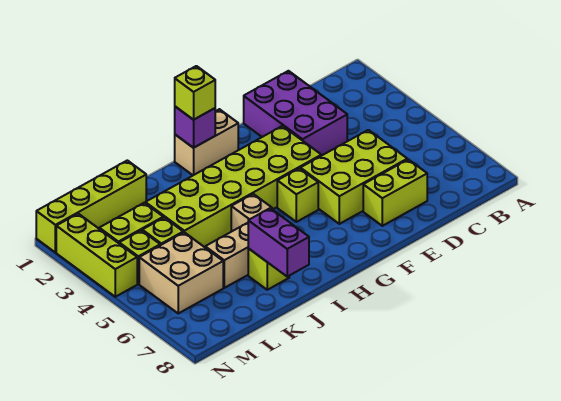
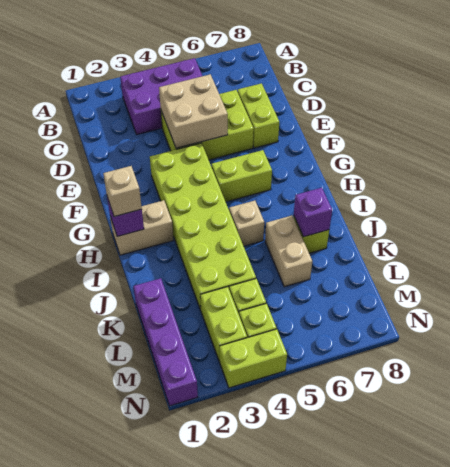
purple brick D1:E3 level 1 -> purple brick B3:C5 level 1
lime brick D5:F6 level 1 -> lime brick D4:E6 level 1
tan brick G1:H1 level 1 -> tan brick H1:H2 level 1
lime brick G5 level 1 -> lime brick G5:G6 level 1
lime brick H1 level 3 -> tan brick H1 level 3
purple brick J7:J8 level 2 -> purple brick J7 level 2
lime brick K1:N1 level 1 -> purple brick K1:N1 level 1
tan brick L5:M6 level 1 -> tan brick D4:E5 level 2
lime brick N2:N4 level 1 -> lime brick N3:N4 level 1

